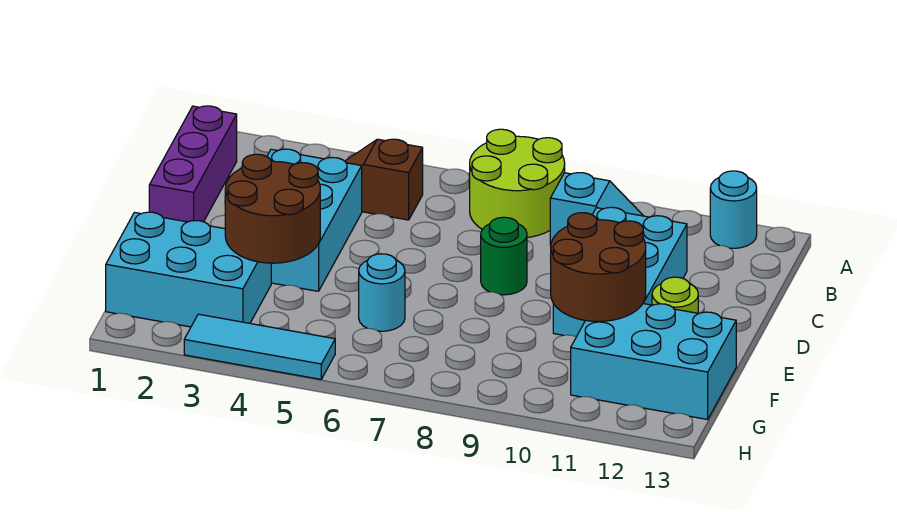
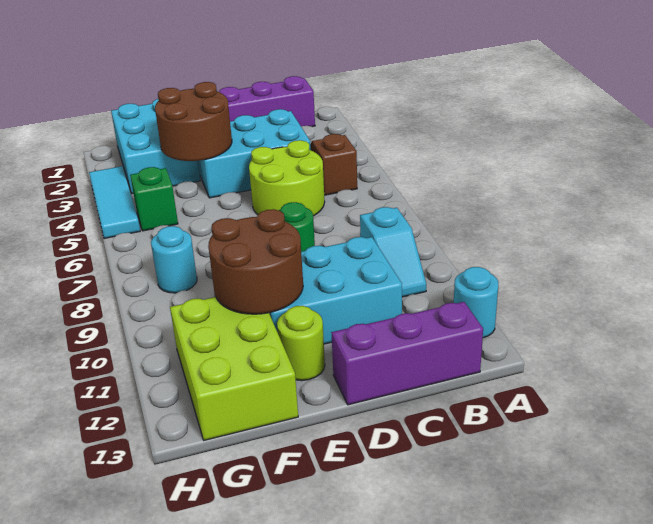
lime round brick A7:B8 level 1 -> lime round brick C5:D6 level 1
none -> purple brick B13:D13 level 1
cyan round brick F6 level 1 -> cyan round brick G8 level 1
cyan brick F11:G13 level 1 -> lime brick F11:G13 level 1
none -> green brick G5 level 1

